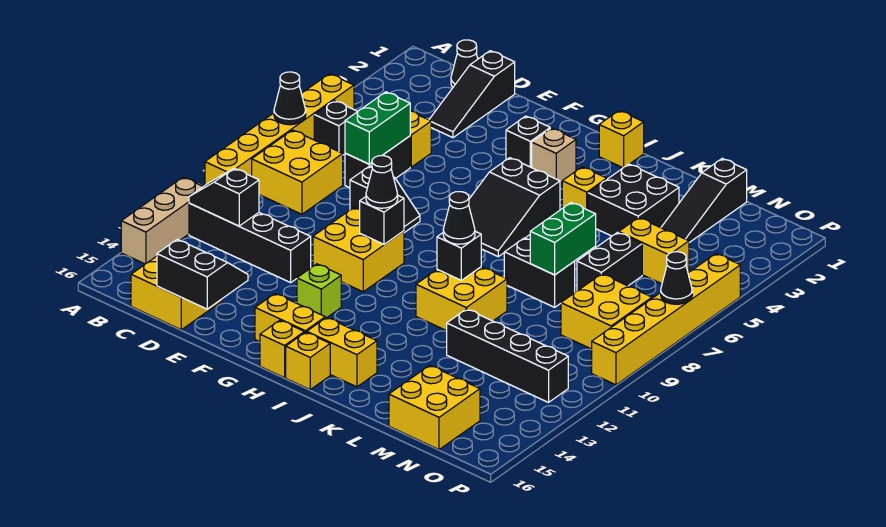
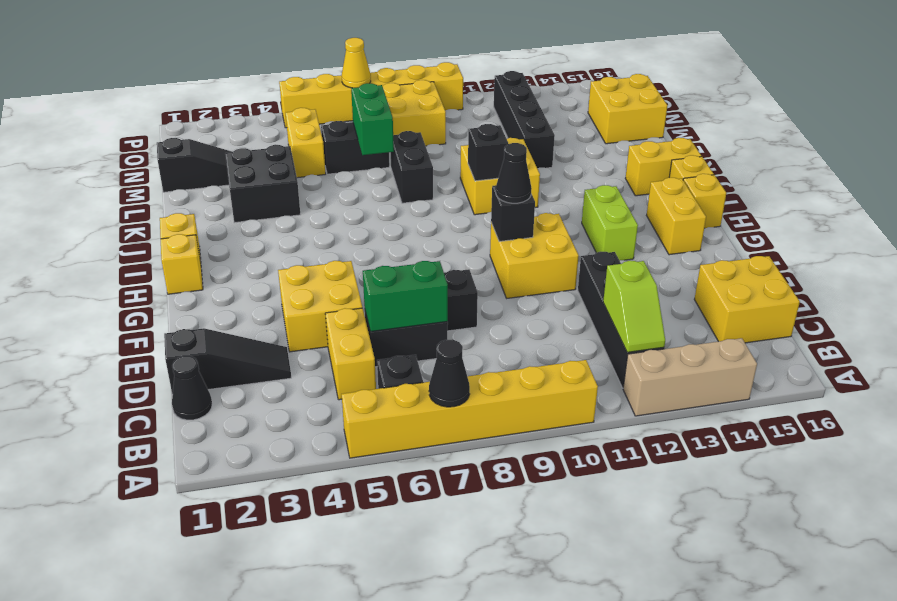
yellow brick B8:C9 level 1 -> yellow brick E4:F5 level 1
black slope B12:C12 level 2 top C -> lime slope B12:C12 level 2 top C
black slope D15:E16 level 2 top 16 -> none
black brick G3 level 1 -> none
lime brick G13 level 1 -> lime brick G13:H13 level 1
tan brick H3 level 1 -> none
black slope H5:I7 level 1 top 5 -> none
yellow brick I15:J15 level 1 -> yellow brick J15:J16 level 1
yellow brick J4 level 1 -> yellow brick H1 level 1
black cone J10 level 3 -> none
green brick L7:L8 level 2 -> green brick L7:M7 level 2
black cone P7 level 2 -> yellow cone P7 level 2

